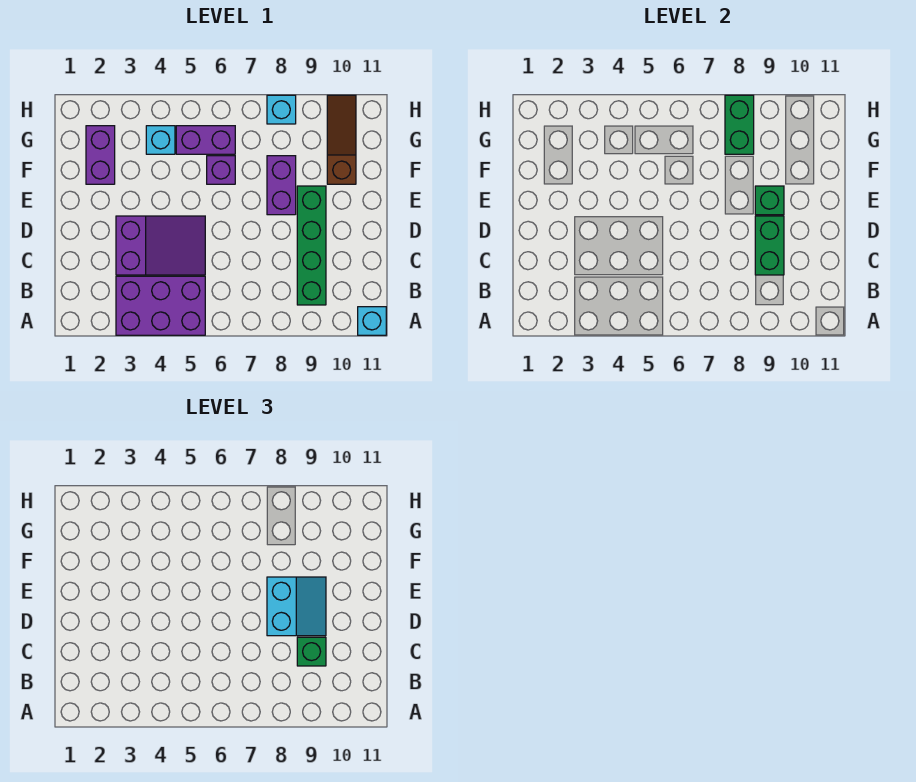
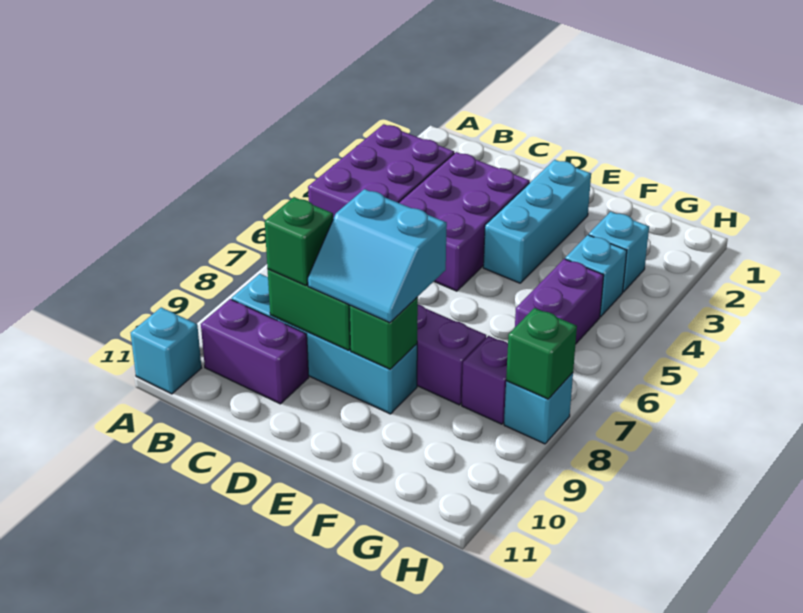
green brick B9:E9 level 1 -> cyan brick B9:E9 level 1
purple slope C3:D5 level 1 top 3 -> purple brick C3:D5 level 1
none -> cyan brick E2:E4 level 1
purple brick F2:G2 level 1 -> purple brick B10:C10 level 1
purple brick F6 level 1 -> purple brick G8 level 1
brown slope F10:H10 level 1 top F -> none
none -> cyan brick G3 level 1
green brick G8:H8 level 2 -> green brick H8 level 2

